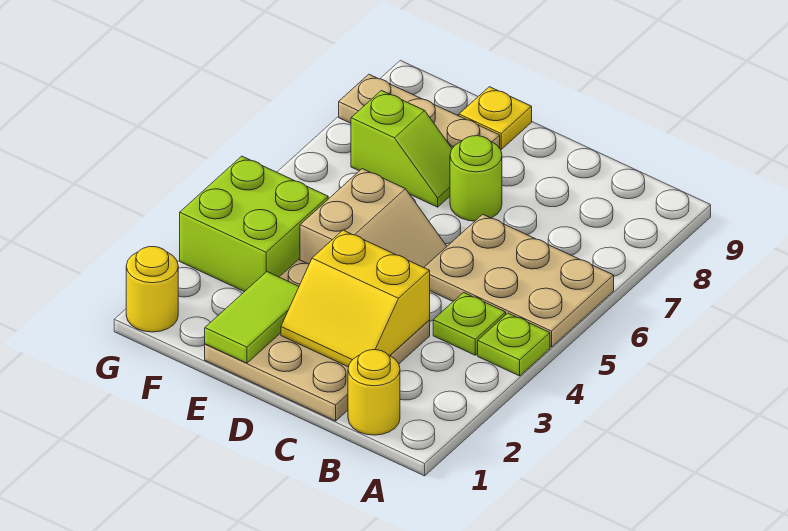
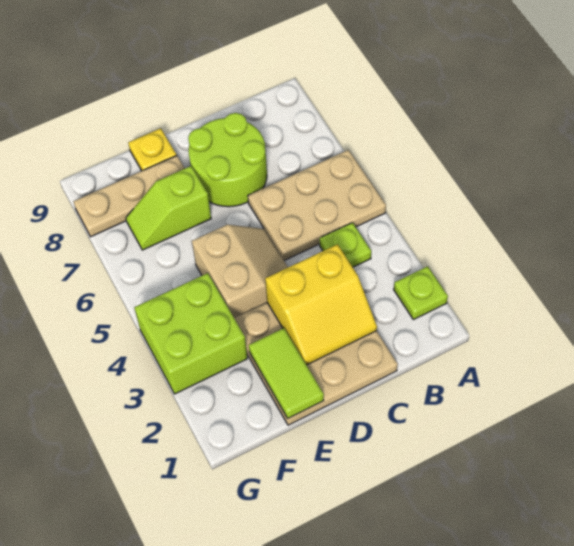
lime plate A4 level 1 -> lime plate A2 level 1
yellow round brick B1 level 1 -> none
lime round brick D7 level 1 -> lime round brick C7:D8 level 1
lime slope E7:F7 level 1 top F -> lime slope E7:F7 level 1 top E
yellow round brick G1 level 1 -> none

